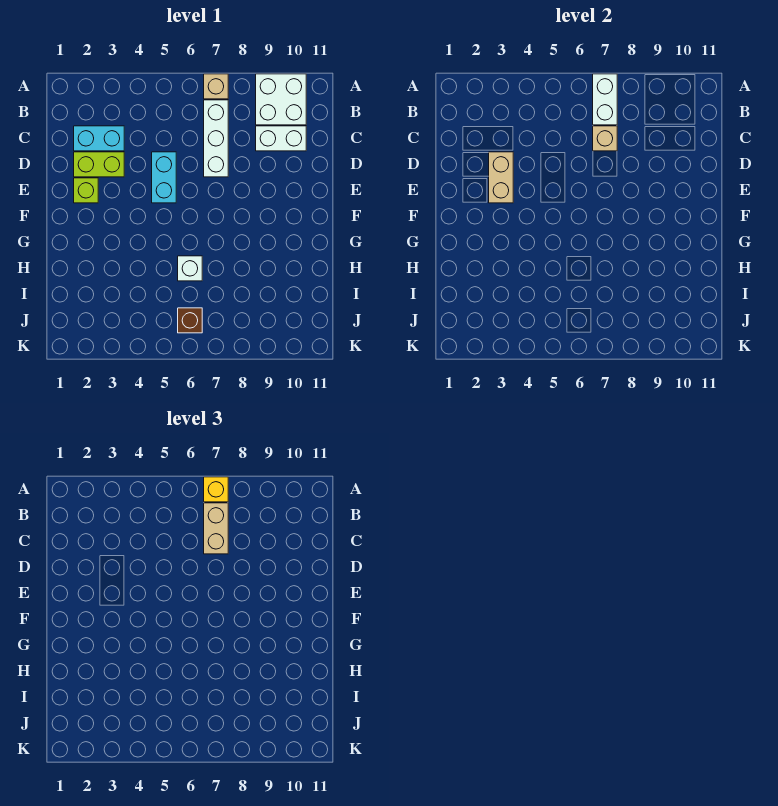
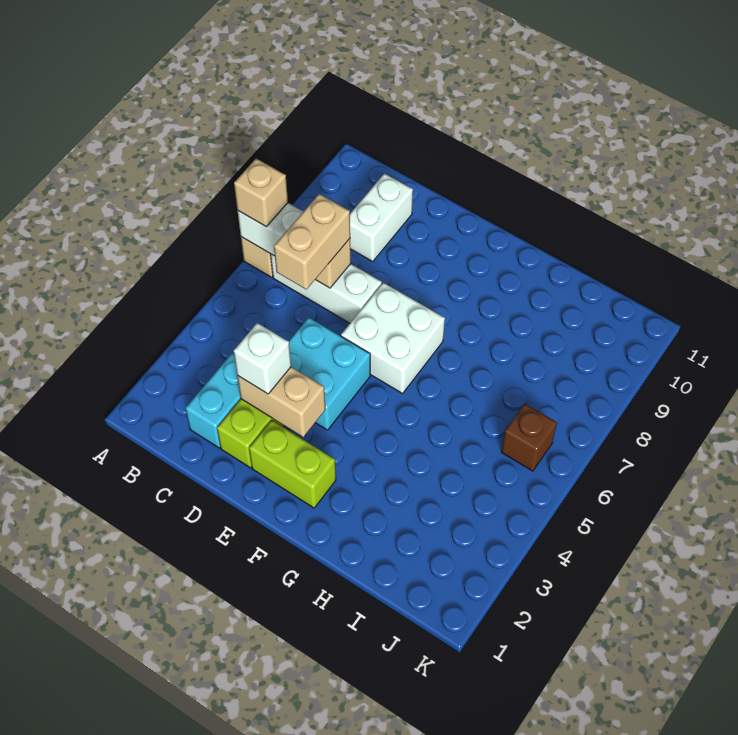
yellow brick A7 level 3 -> tan brick A7 level 3
white brick A9:B10 level 1 -> white brick E6:F7 level 1
tan brick B7:C7 level 3 -> tan brick C6:C7 level 3
cyan brick D5:E5 level 1 -> cyan brick D4:E5 level 1
lime brick E2 level 1 -> lime brick E2:F2 level 1
white brick H6 level 1 -> white brick D3 level 3

